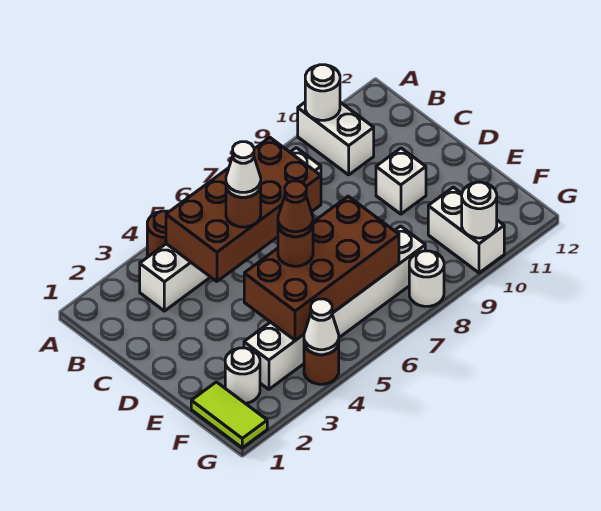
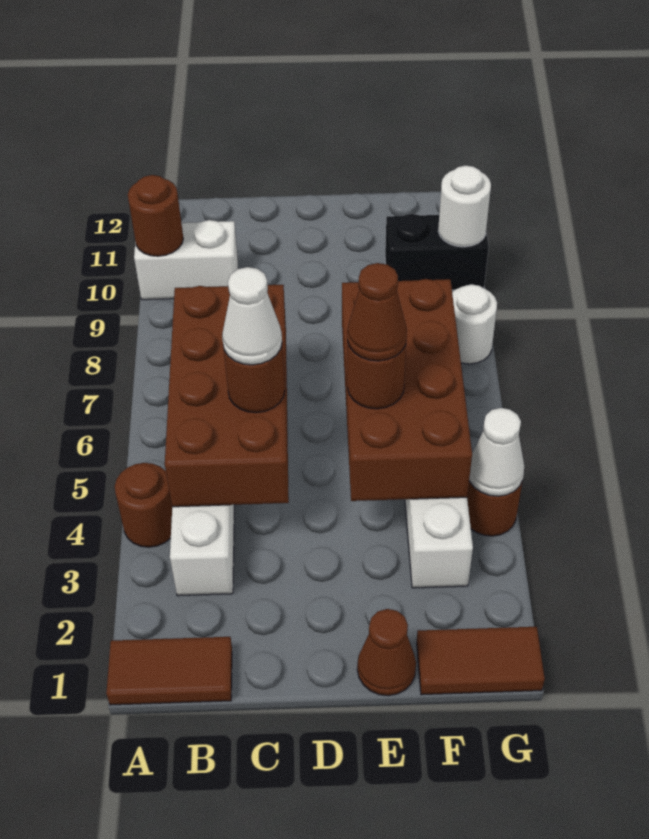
none -> brown tile A1:B1 level 1
white round brick A10 level 2 -> brown round brick A10 level 2
white brick D10 level 1 -> none
none -> brown cone E1 level 1
lime tile F1:G1 level 1 -> brown tile F1:G1 level 1
white round brick F2 level 1 -> none
white brick F10:G10 level 1 -> black brick F10:G10 level 1

